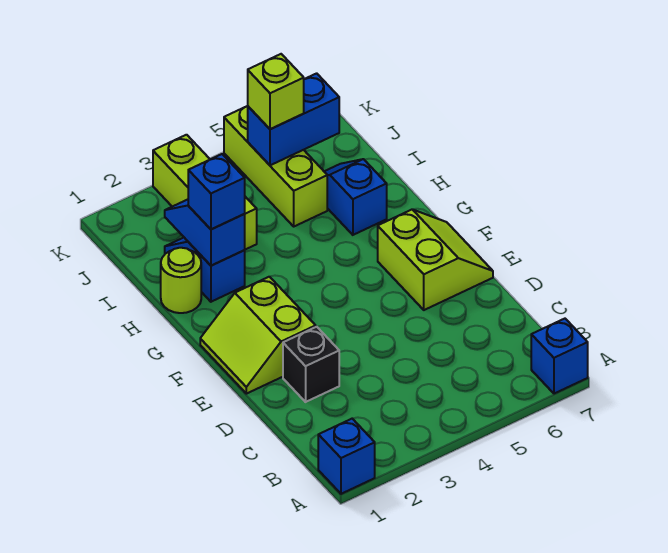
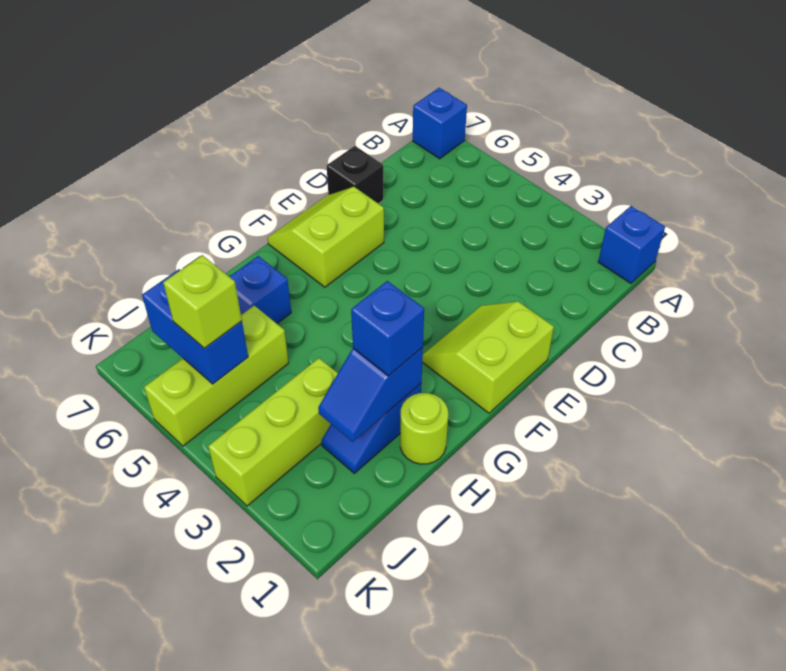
black brick D2 level 1 -> black brick D7 level 1
lime slope E1:F2 level 1 top 2 -> lime slope E1:F2 level 1 top 1

